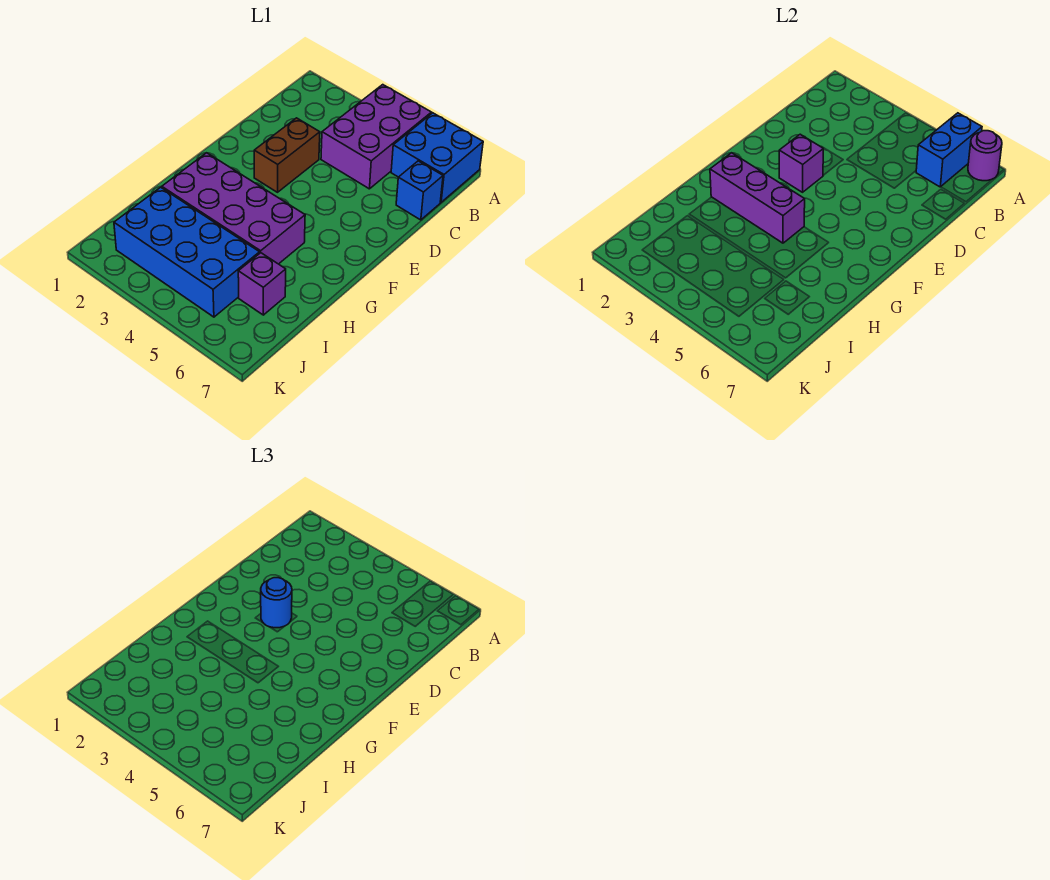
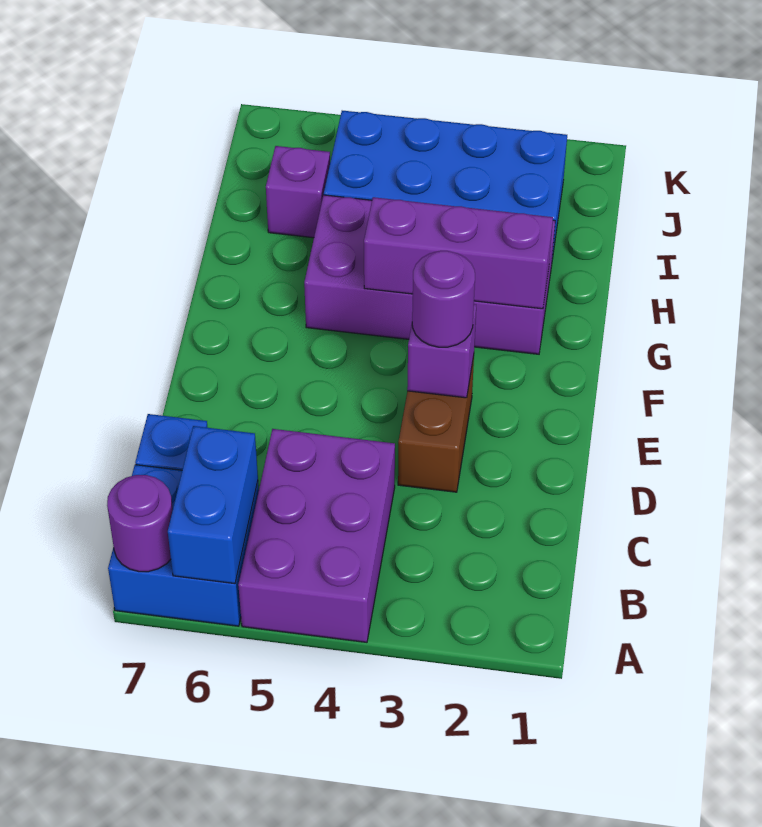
blue round brick E3 level 3 -> purple round brick E3 level 3

